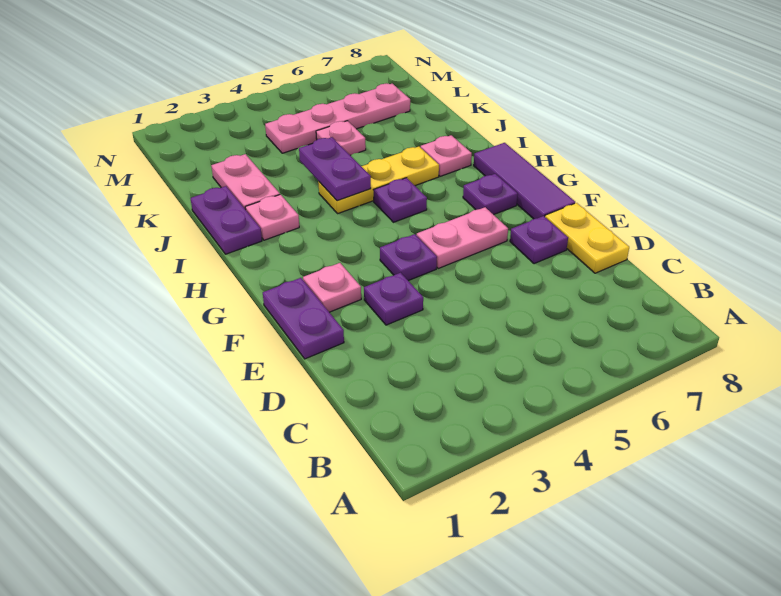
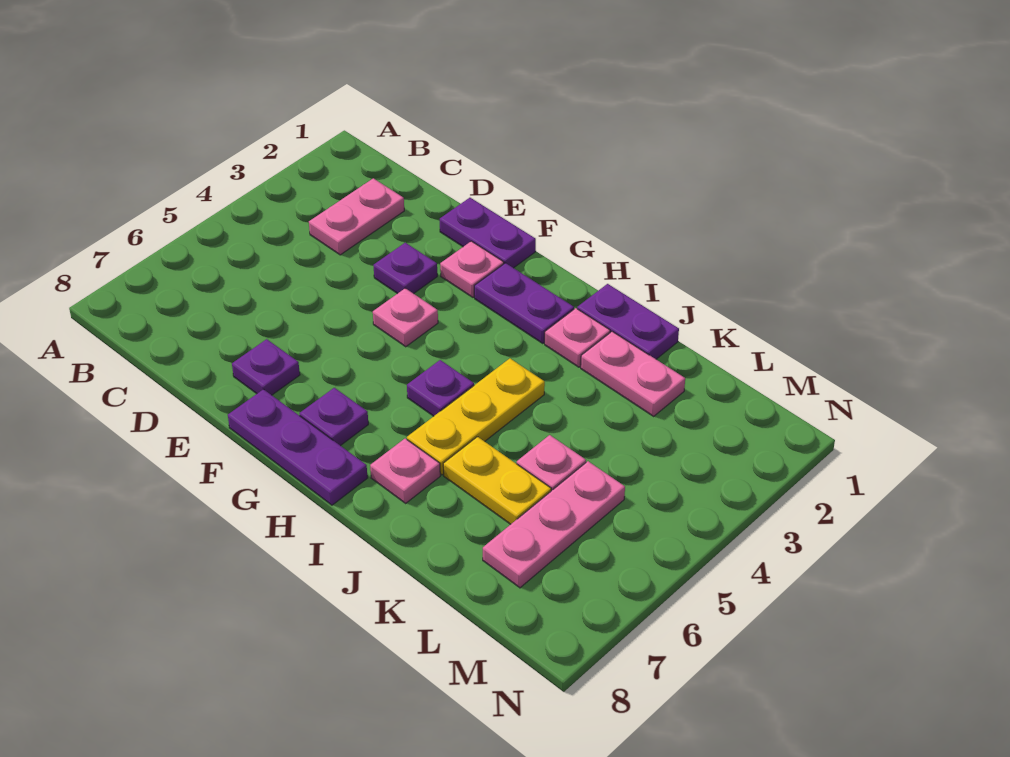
yellow plate D8:E8 level 1 -> yellow plate J6:K6 level 1
purple plate F4 level 1 -> pink plate F4 level 1
pink plate F5:F6 level 1 -> pink plate C2:C3 level 1
purple tile F8:H8 level 1 -> purple plate F8:H8 level 1
purple plate I4:J4 level 2 -> purple plate G2:H2 level 1
pink plate L4:L7 level 1 -> pink plate L5:L7 level 1

